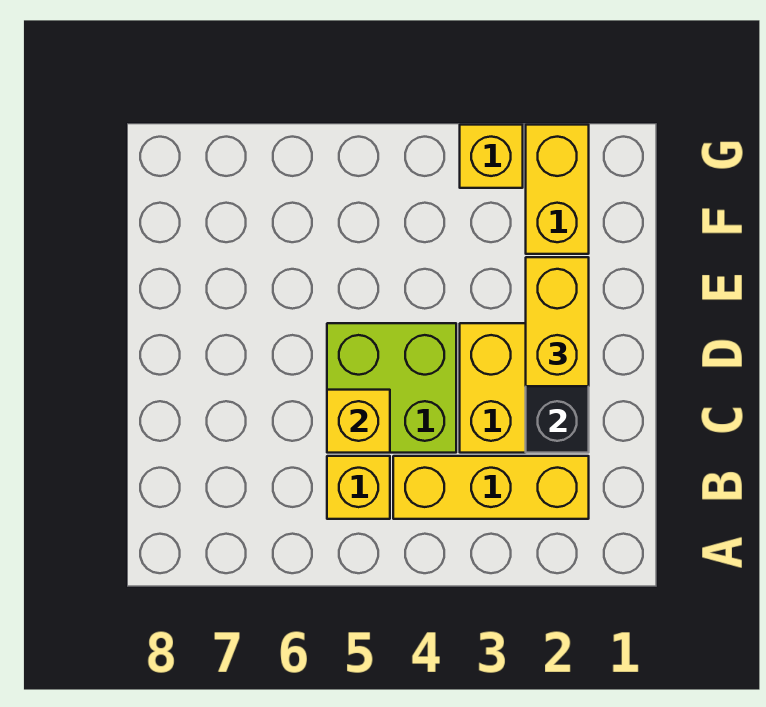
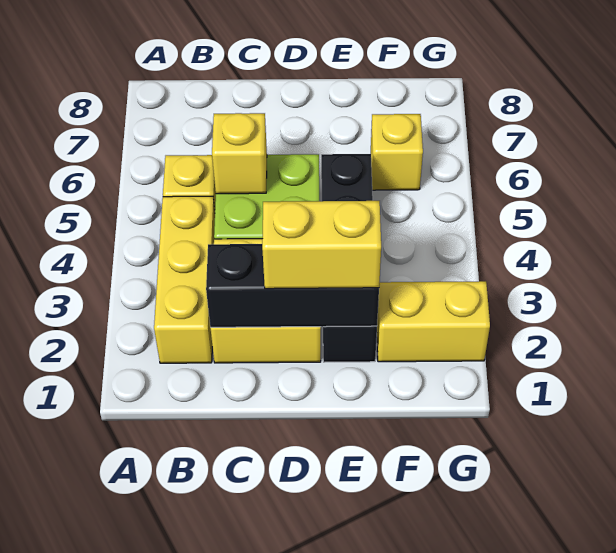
none -> black brick E2:E5 level 1
yellow brick G3 level 1 -> yellow brick F6 level 1

